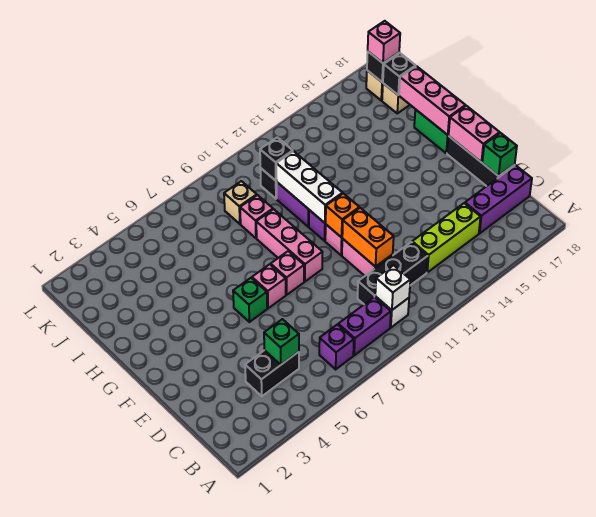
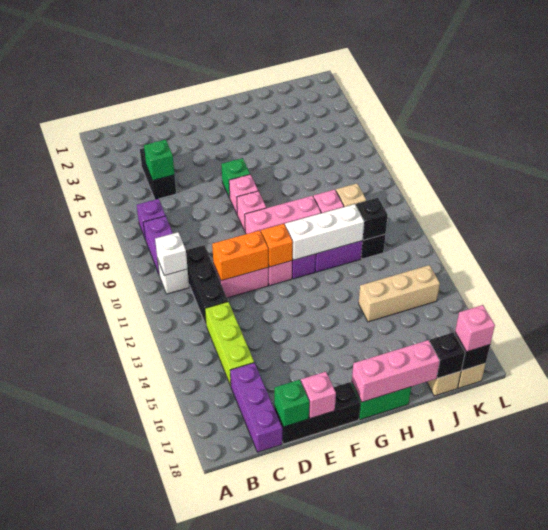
pink brick E18:F18 level 2 -> pink brick E18 level 2
none -> tan brick I14:K14 level 1

